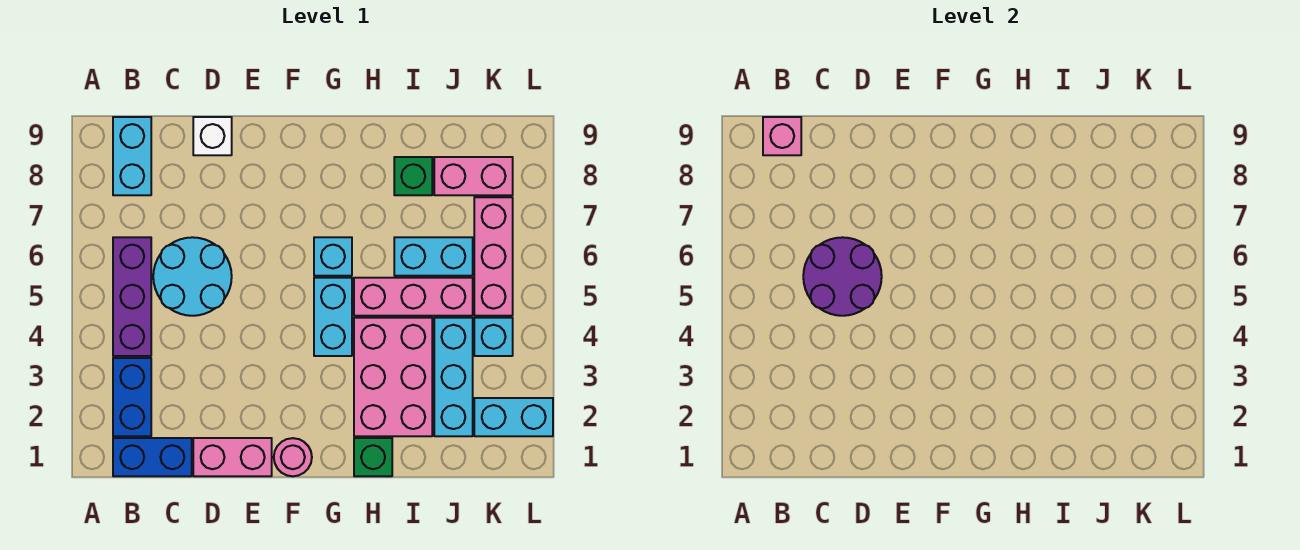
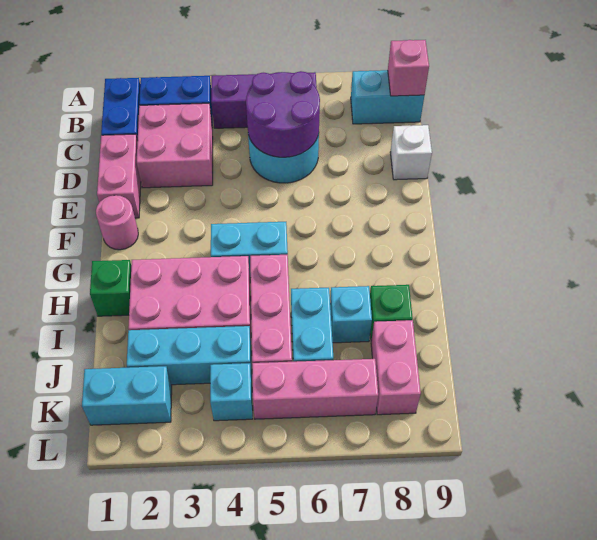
none -> pink brick C2:D3 level 1
cyan brick G6 level 1 -> cyan brick I7 level 1
cyan brick K2:L2 level 1 -> cyan brick K1:K2 level 1

